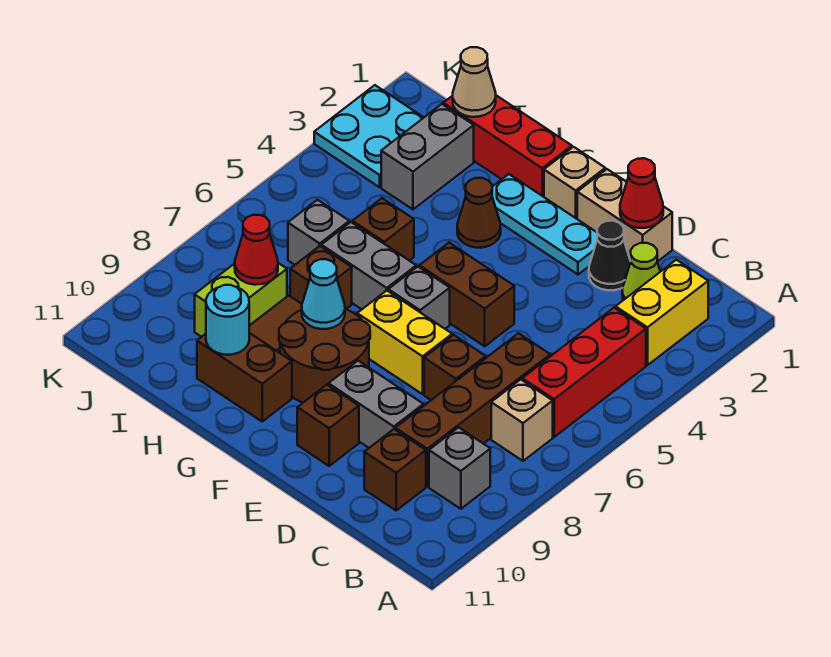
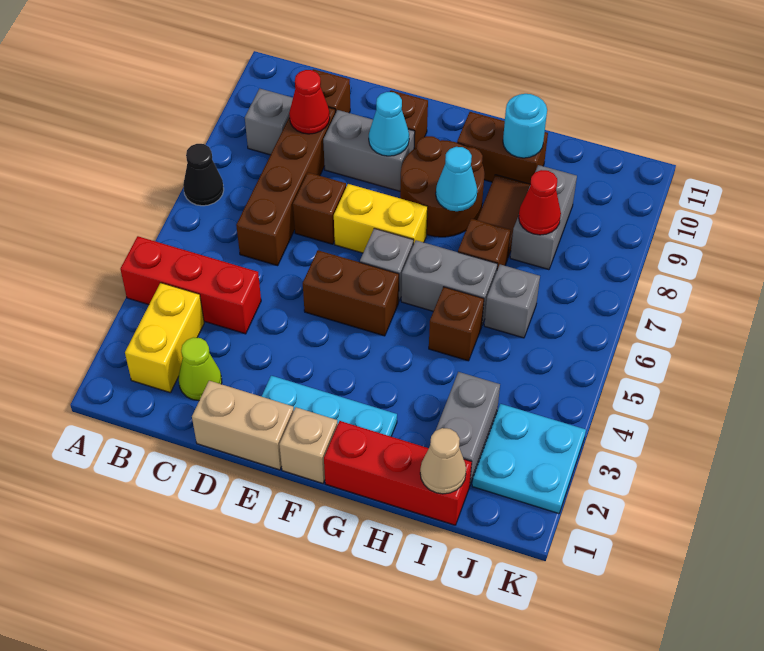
red brick B4:B6 level 1 -> red brick A4:C4 level 1
tan brick B7 level 1 -> none
red cone D1 level 2 -> red cone C9 level 2
black cone D2 level 1 -> black cone A7 level 1
none -> cyan cone E9 level 2
brown cone G3 level 1 -> none
lime brick I8:I9 level 1 -> grey brick I8:I9 level 1

